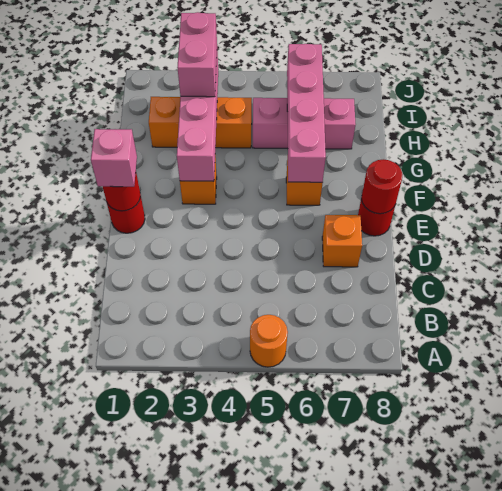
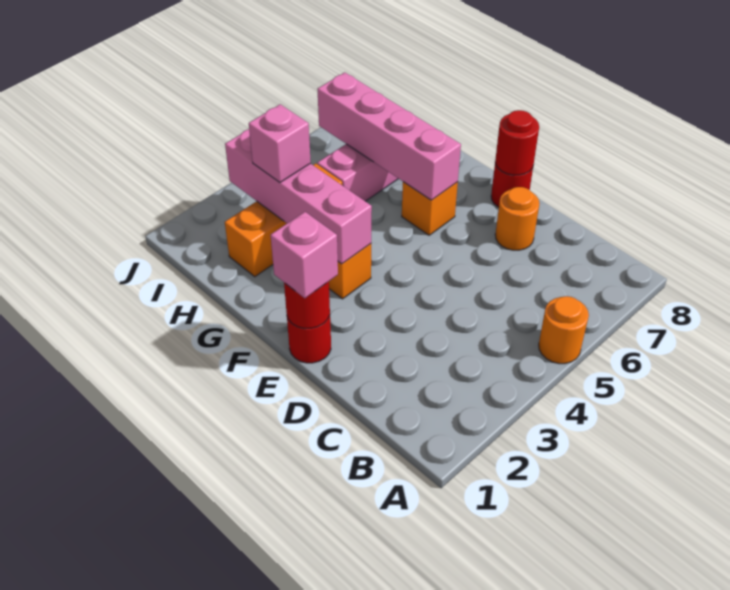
orange brick D7 level 1 -> orange round brick D7 level 1
pink brick H3:I3 level 3 -> pink brick H3 level 3

